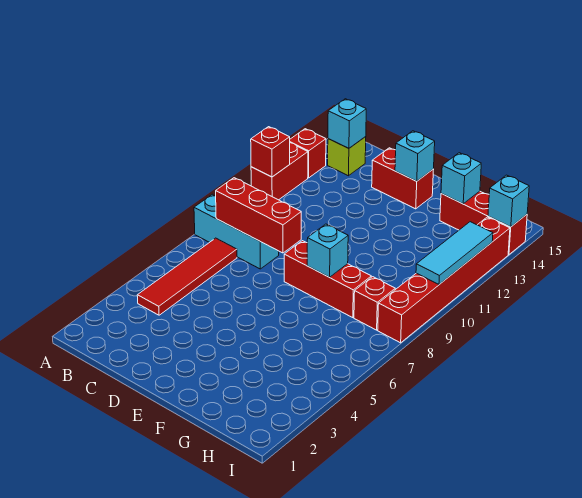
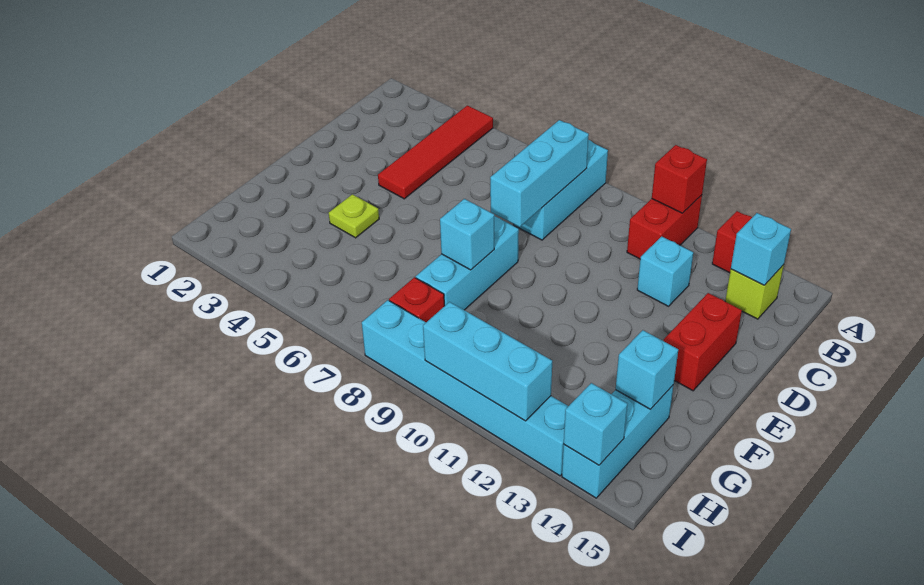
red brick A11:A12 level 1 -> red brick A11:B11 level 1
red tile B4:B7 level 1 -> red tile A4:D4 level 1
red brick B8:D8 level 2 -> cyan brick B8:D8 level 2
red brick E8:G8 level 1 -> cyan brick E8:G8 level 1
cyan brick E14 level 2 -> cyan brick C12 level 1
none -> lime plate F4 level 1
red brick G14:I14 level 1 -> cyan brick G14:I14 level 1
red brick I8:I13 level 1 -> cyan brick I8:I13 level 1
cyan tile I10:I12 level 2 -> cyan brick I10:I12 level 2

